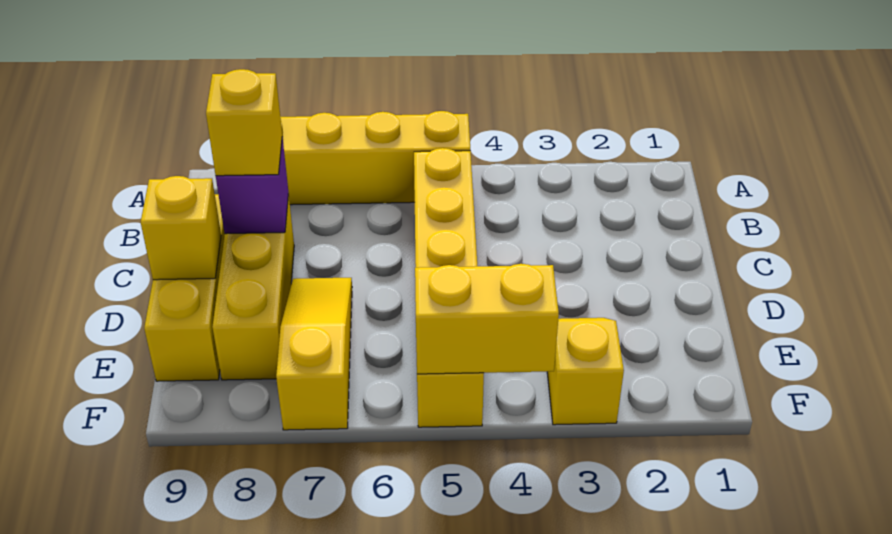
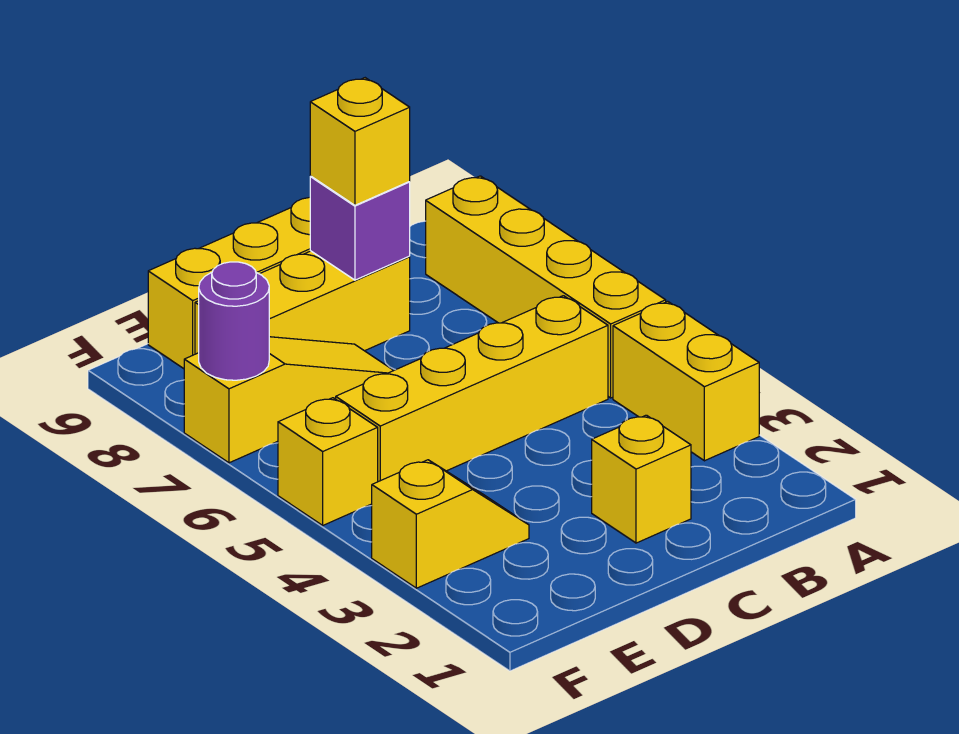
yellow brick D9 level 2 -> yellow brick C2 level 1
yellow brick F4:F5 level 2 -> yellow brick A3:A4 level 1
none -> purple round brick F7 level 2

